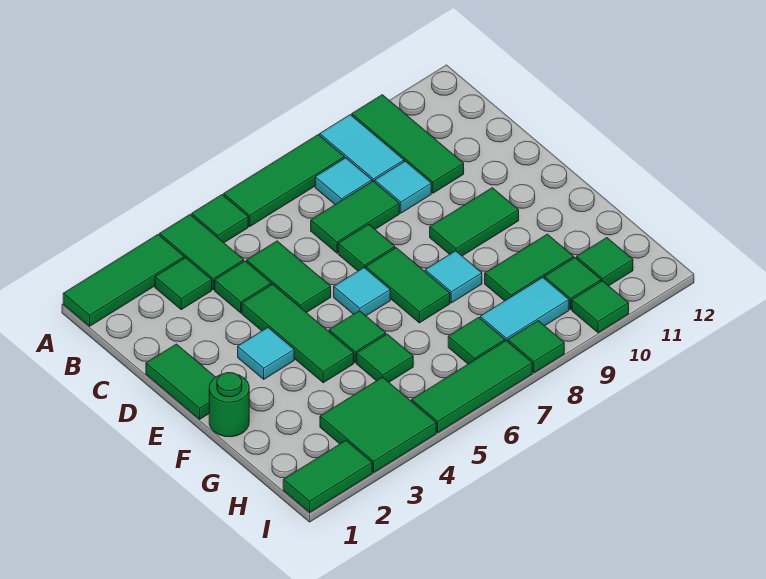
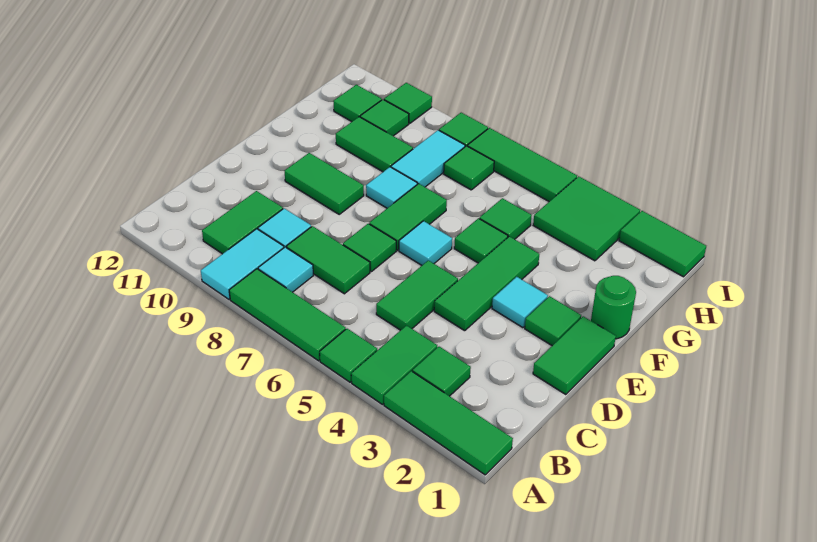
green tile A10:C10 level 1 -> green tile B10:C10 level 1
green tile C4 level 1 -> green tile E2 level 1
cyan tile H8:H9 level 1 -> cyan tile G8:H8 level 1

